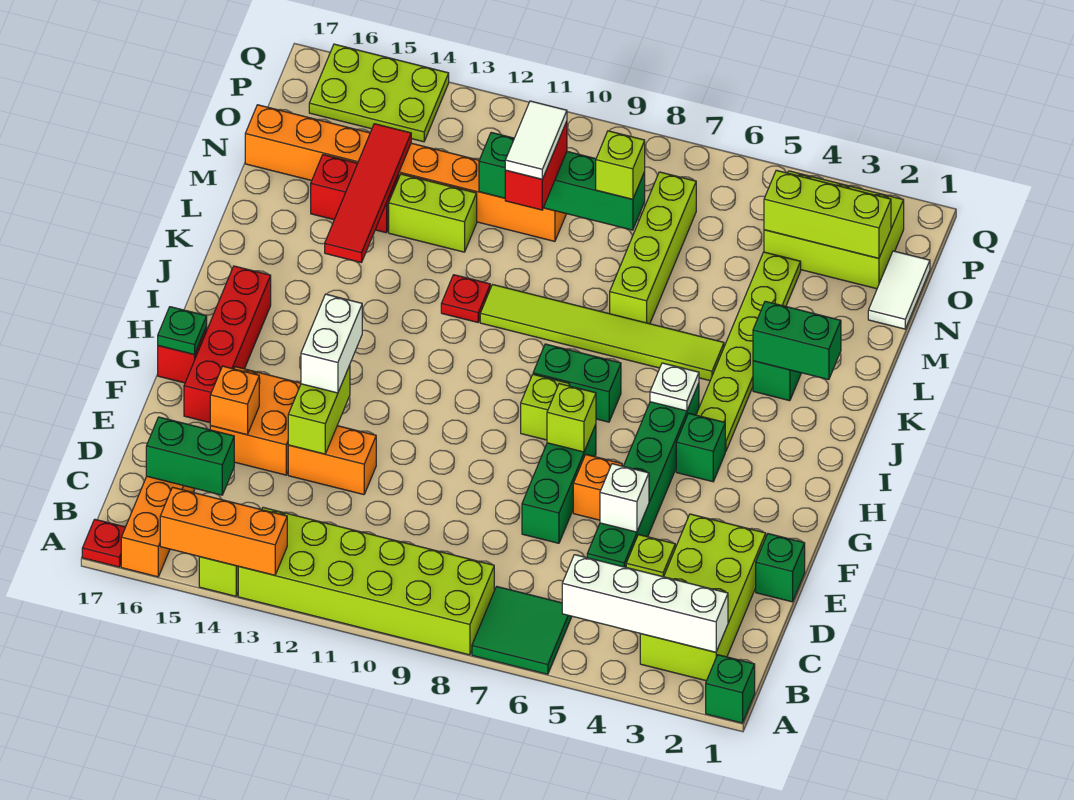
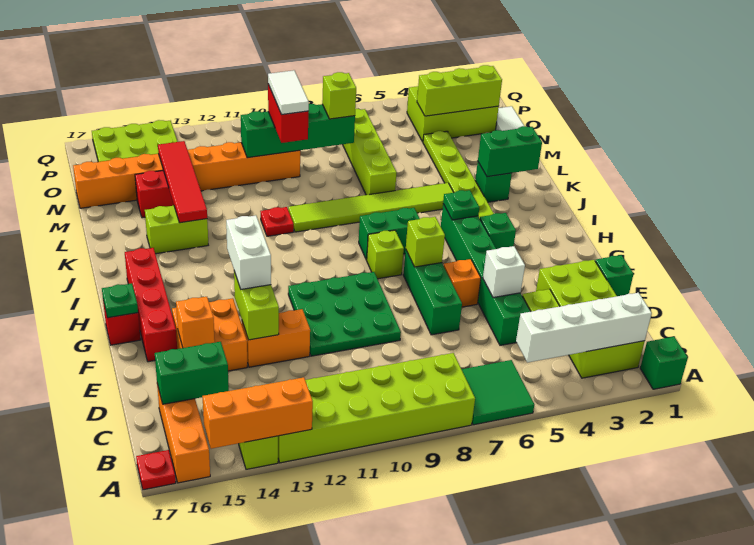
none -> green plate E9:G11 level 1
white plate I5 level 2 -> green plate I5 level 2
lime brick M12:M13 level 1 -> lime brick K14:K15 level 1

